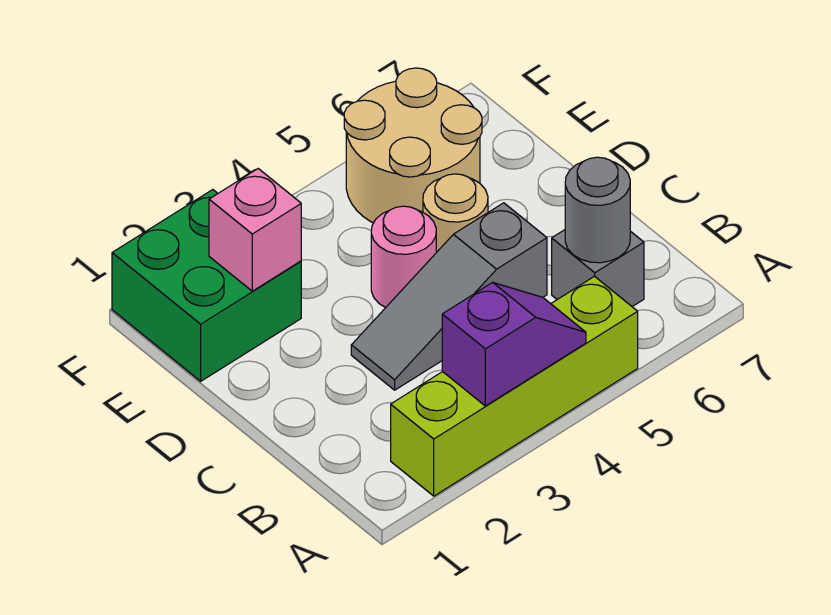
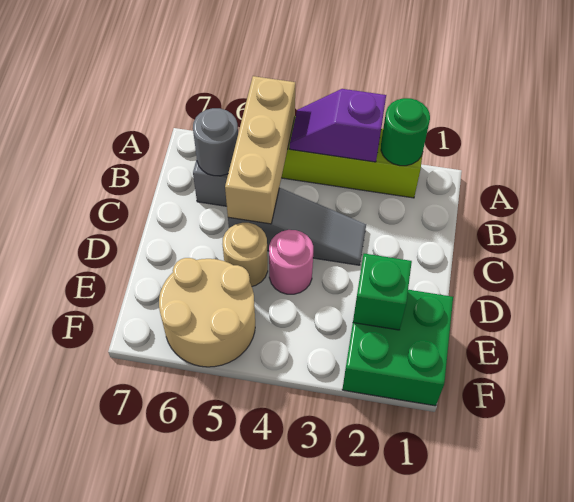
none -> green round brick A2 level 2
none -> tan brick A5:C5 level 2
pink brick E2 level 2 -> green brick E2 level 2

